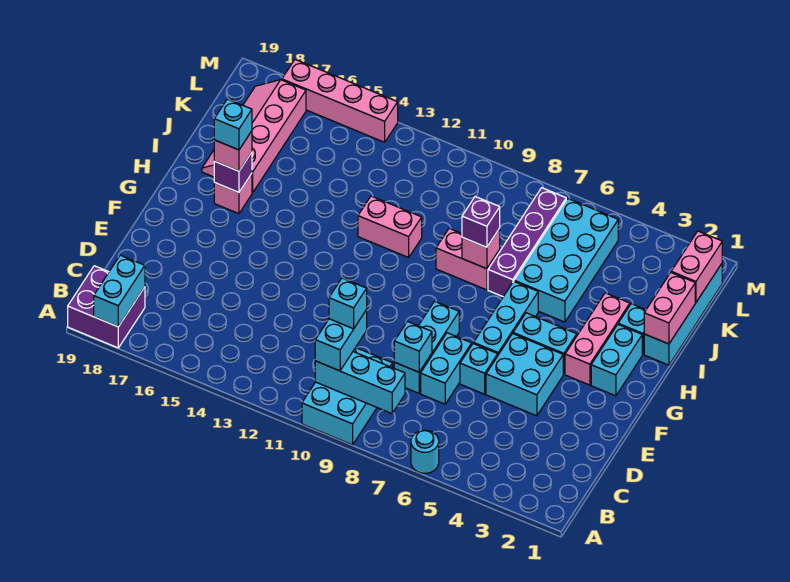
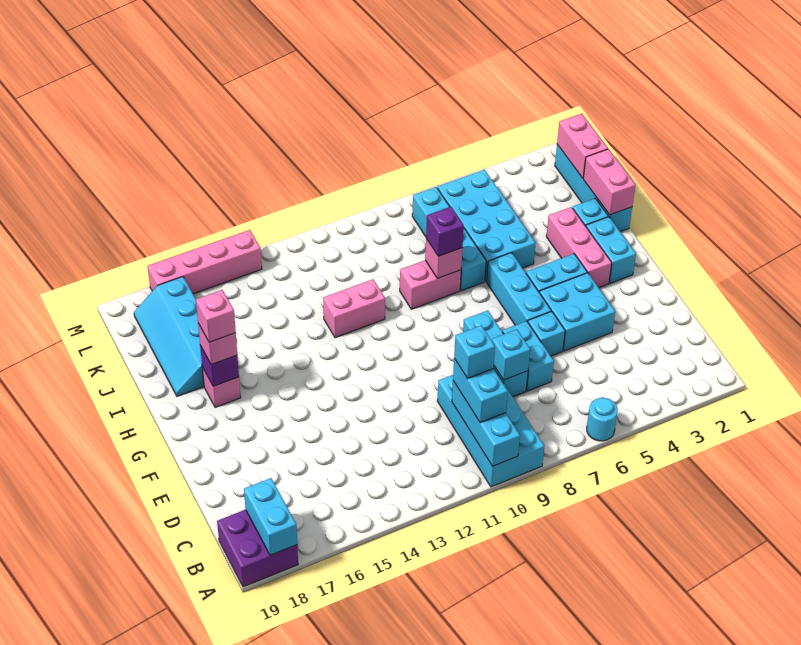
cyan brick A9:C10 level 1 -> cyan brick A9:D10 level 1
cyan brick B8:B10 level 2 -> cyan brick A10:C10 level 2
cyan brick H17 level 4 -> pink brick H17 level 4
purple brick I7:L7 level 1 -> cyan brick I7:L7 level 1
pink slope I17:L18 level 1 top 17 -> cyan slope I17:L18 level 1 top 17

